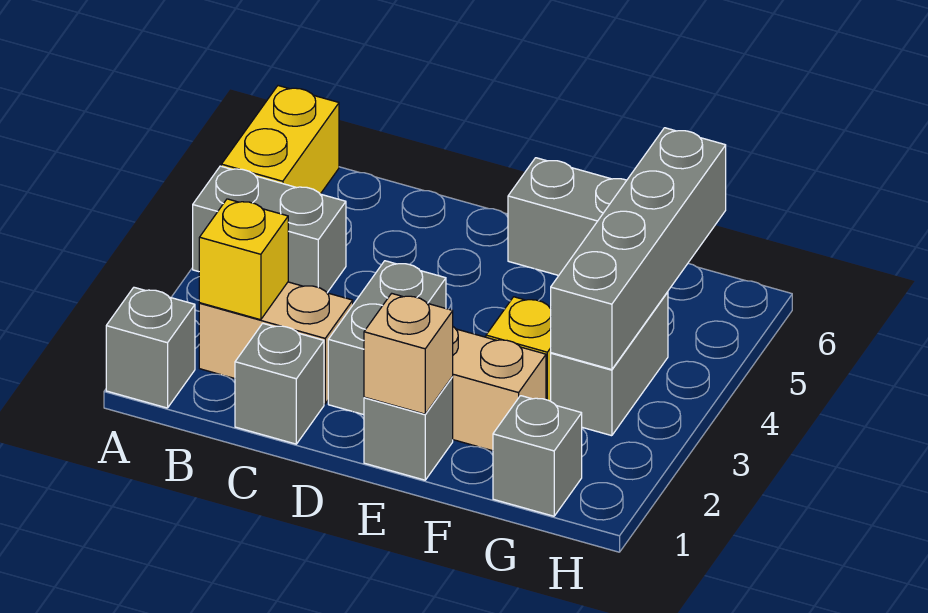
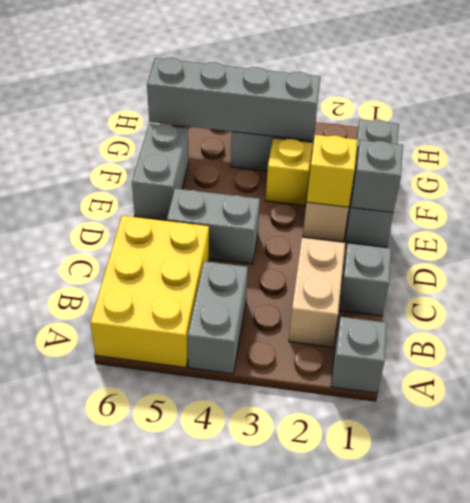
yellow brick A5:A6 level 1 -> yellow brick A5:C6 level 1
yellow brick B2 level 2 -> yellow brick E2 level 2
grey brick D2:D3 level 1 -> grey brick D4:D5 level 1
tan brick E1 level 2 -> grey brick E1 level 2

